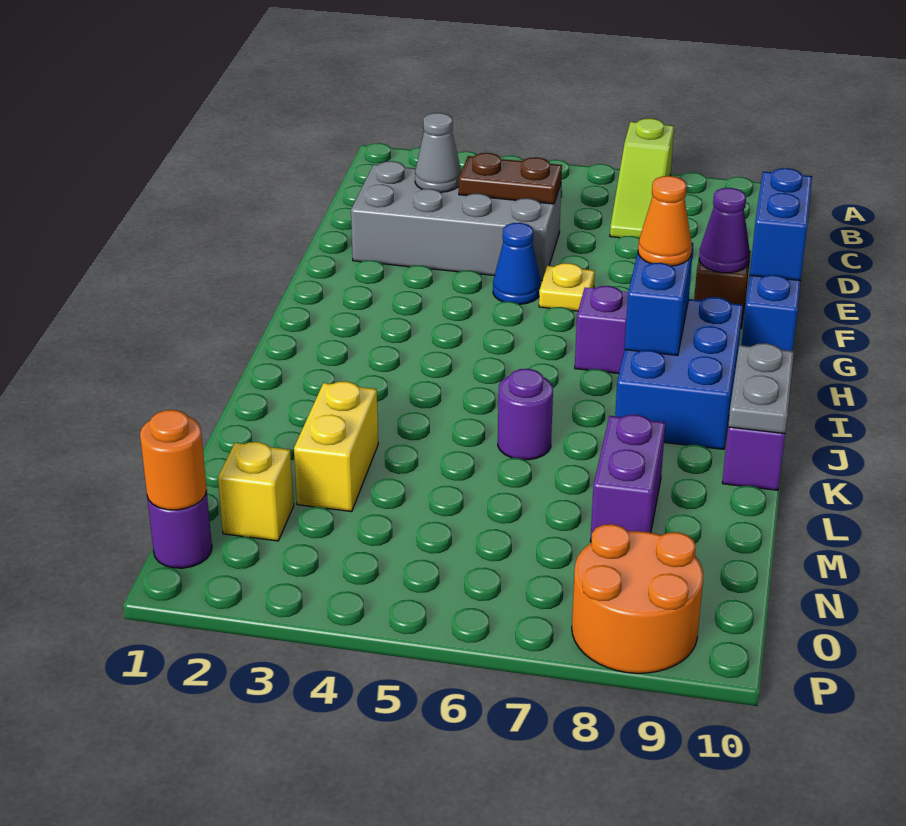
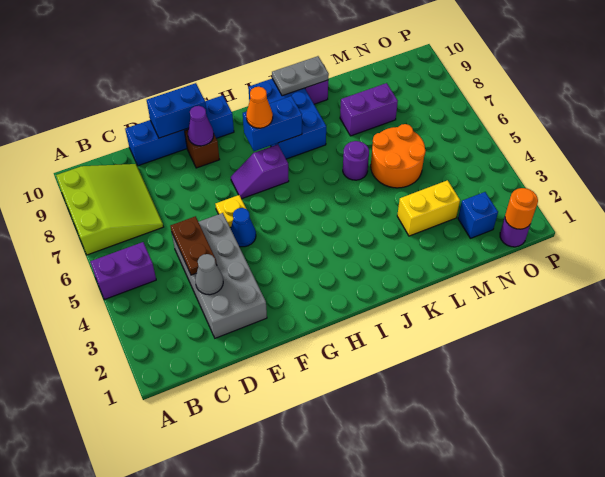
none -> purple brick A5:B5 level 1
lime slope A7:C7 level 1 top A -> lime slope A7:C9 level 1 top A
blue brick H8:J9 level 1 -> blue brick I8:J10 level 1
yellow brick N2 level 1 -> blue brick N2 level 1
orange round brick O8:P9 level 1 -> orange round brick L5:M6 level 1

